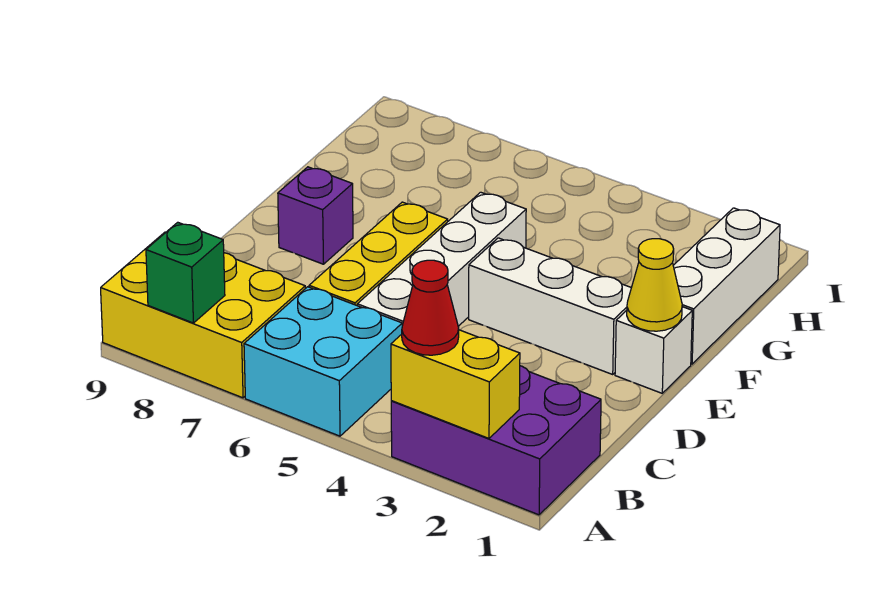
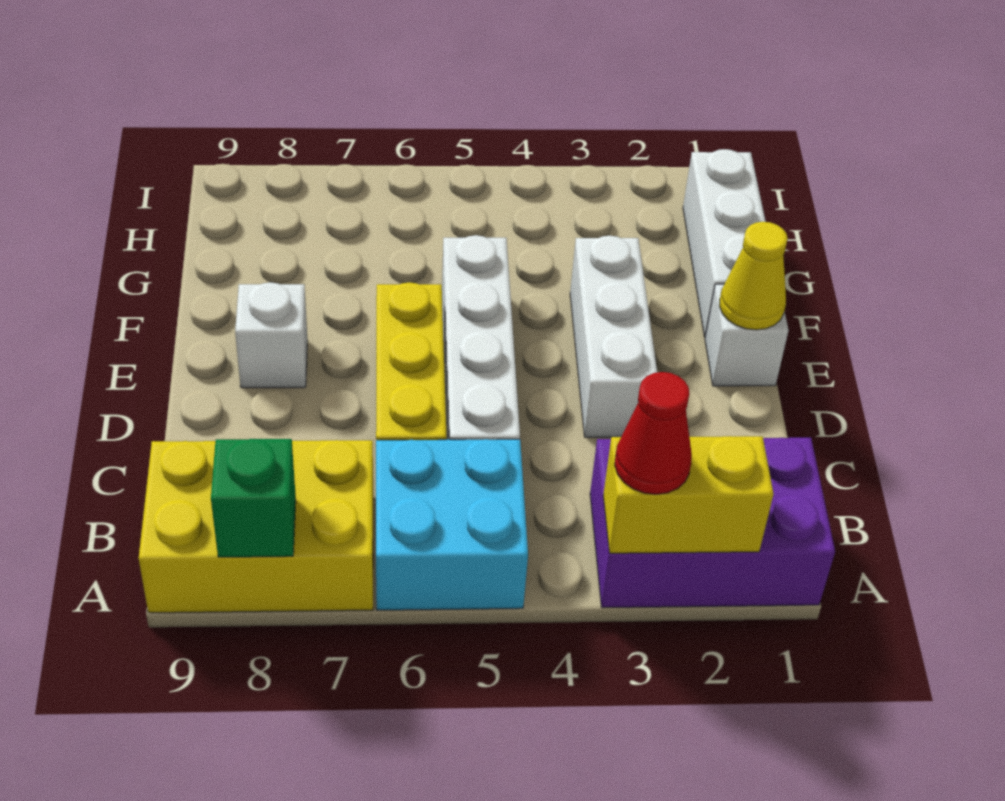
white brick E2:E4 level 1 -> white brick D3:F3 level 1
purple brick E8 level 1 -> white brick E8 level 1

